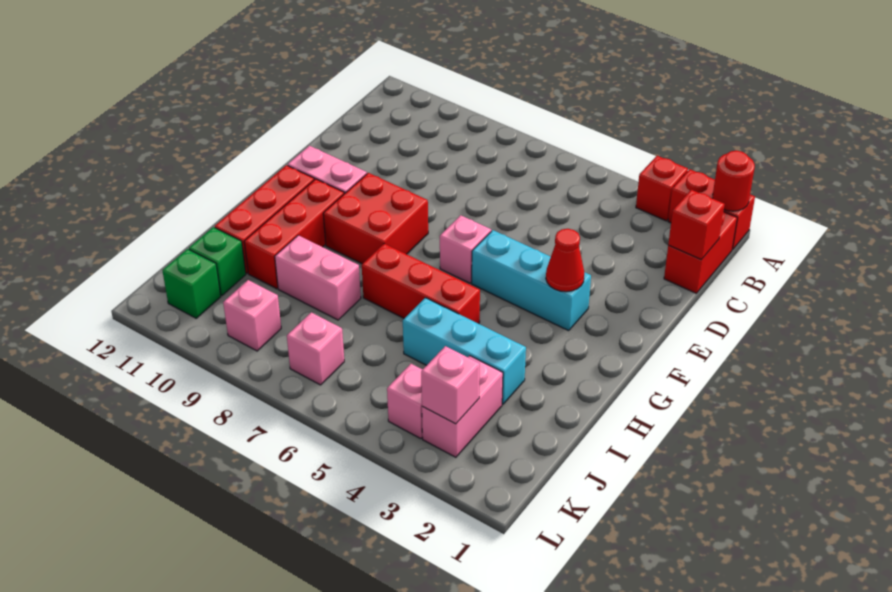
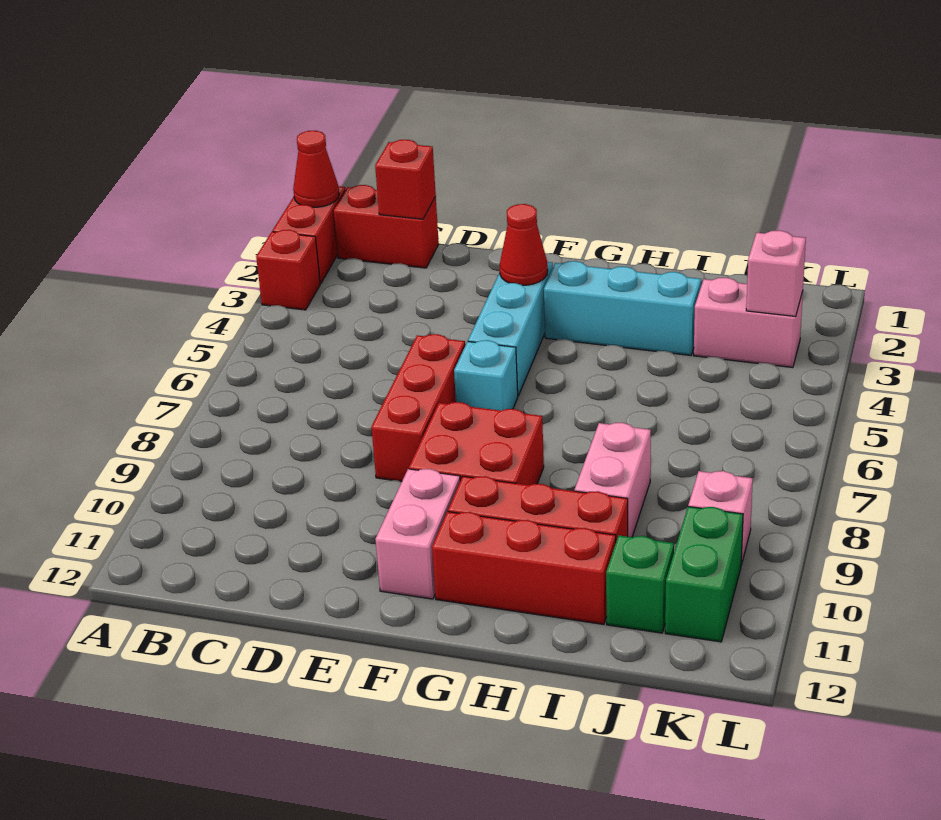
red round brick A1 level 2 -> red cone A1 level 2
pink brick F6 level 1 -> cyan brick F6 level 1
red brick H5:H7 level 1 -> red brick E6:E8 level 1
cyan brick I3:I5 level 1 -> cyan brick G3:I3 level 1
pink brick K4 level 1 -> none
pink brick K7 level 1 -> none
green brick K11 level 1 -> green brick K10:K11 level 1

